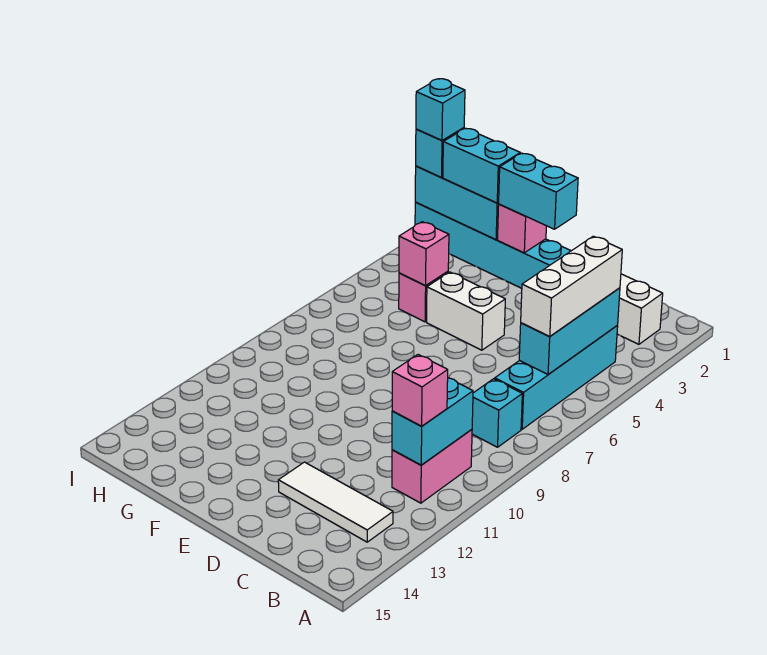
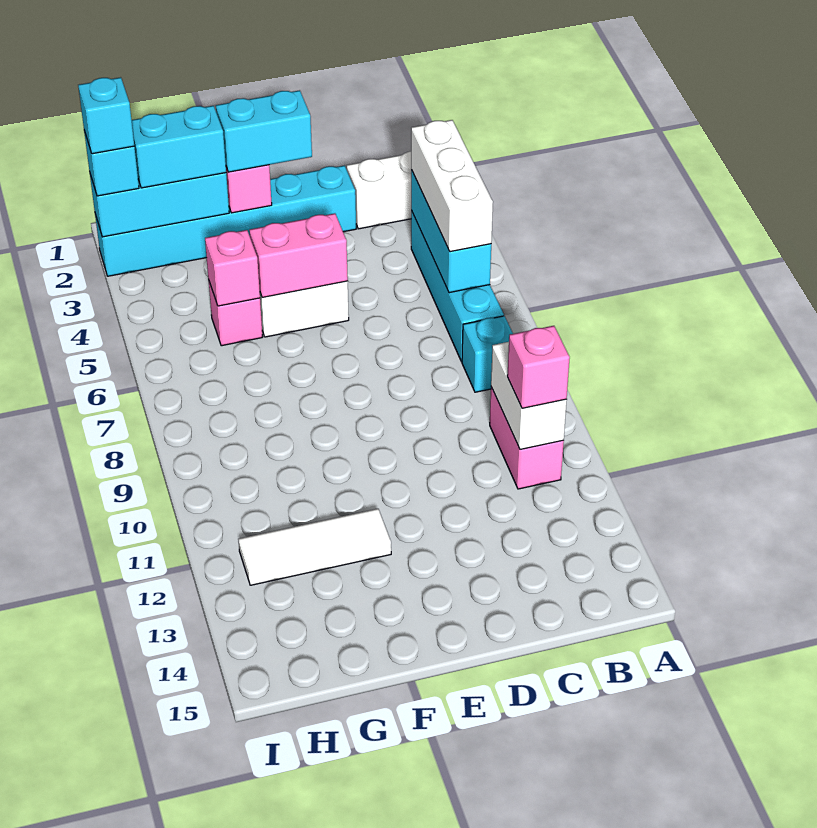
cyan brick B10:B11 level 2 -> white brick B10:B11 level 2
white tile B13:D13 level 1 -> white tile F12:H12 level 1
none -> pink brick E5:F5 level 2

